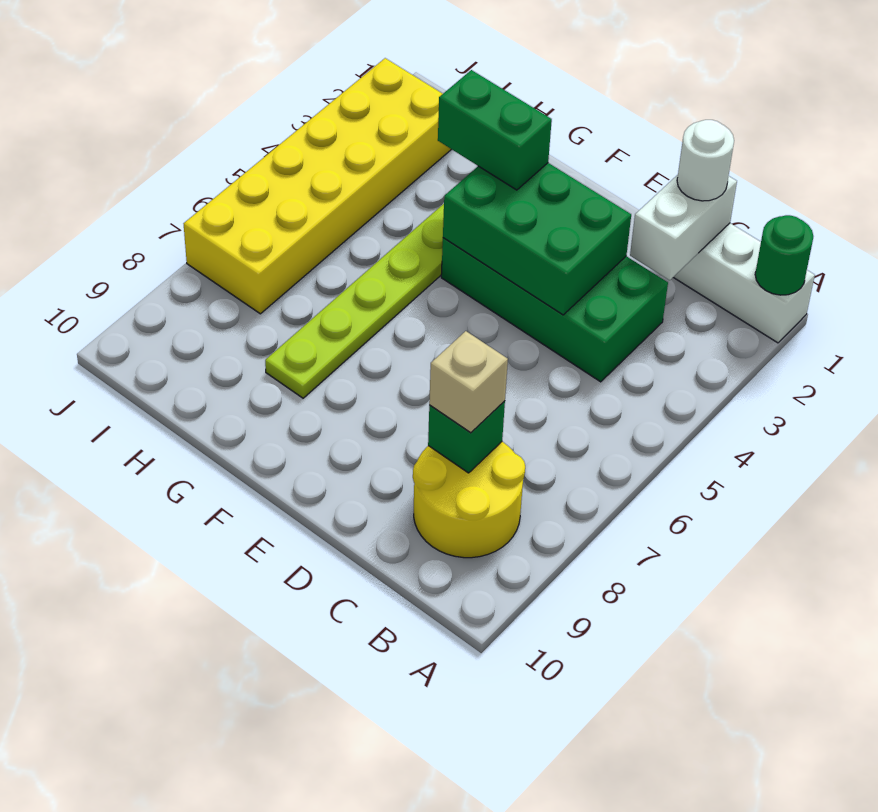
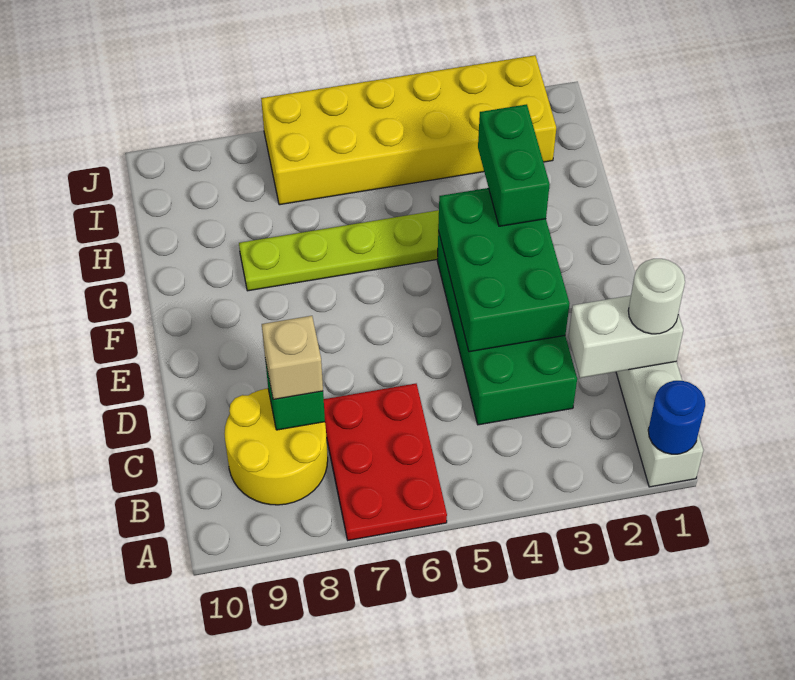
green round brick A1 level 2 -> blue round brick A1 level 2
none -> red plate A6:C7 level 1

